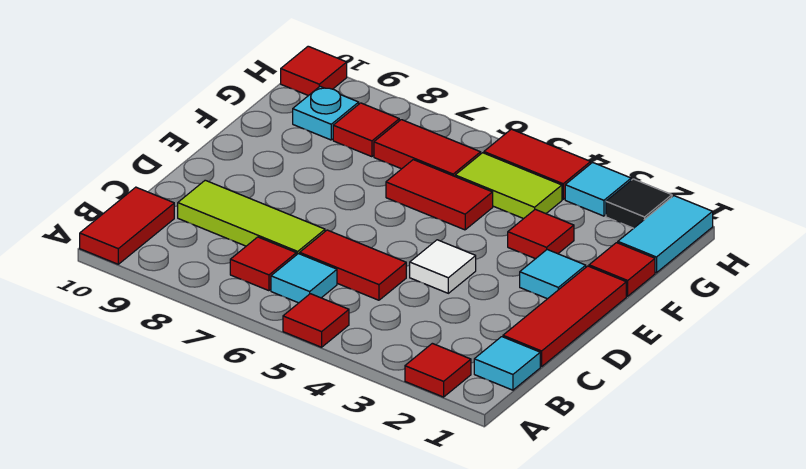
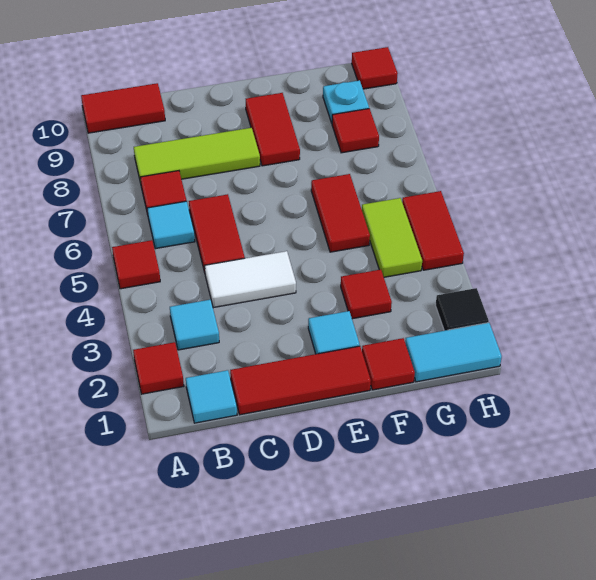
lime tile C7:C9 level 1 -> lime tile B8:D8 level 1
white tile D4 level 1 -> white tile C4:D4 level 1
red tile G6:G7 level 1 -> red tile E8:E9 level 1
cyan tile H3 level 1 -> cyan tile B3 level 1

